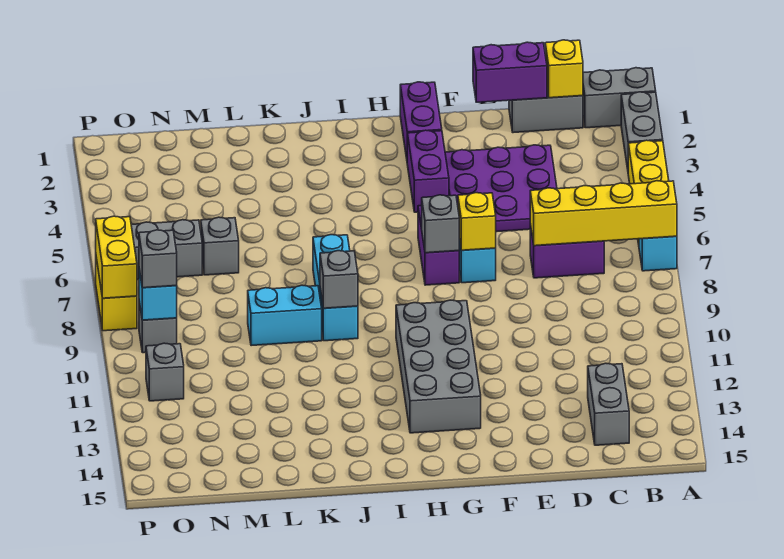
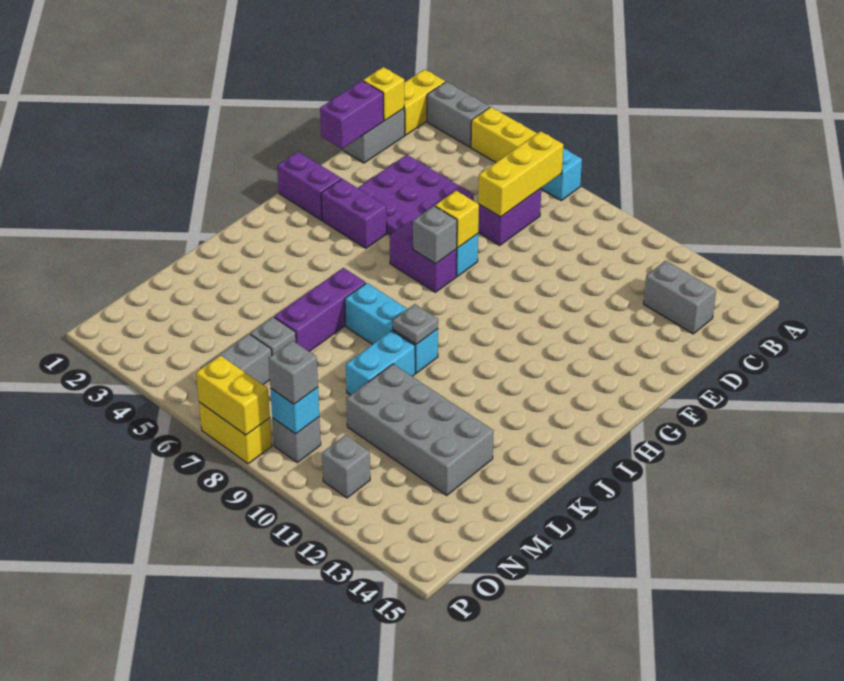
grey brick A1:B1 level 1 -> yellow brick A1:B1 level 1
yellow brick A7:D7 level 2 -> yellow brick B7:D7 level 2
grey brick G10:H13 level 1 -> grey brick L10:M13 level 1
none -> purple brick J6:L6 level 1
grey brick J9 level 2 -> grey plate J9 level 2

